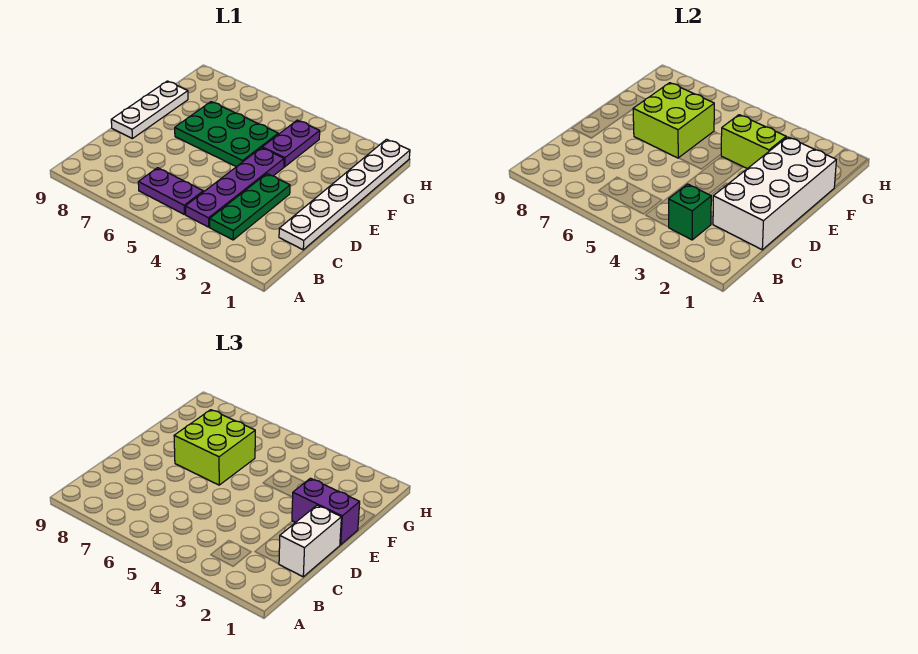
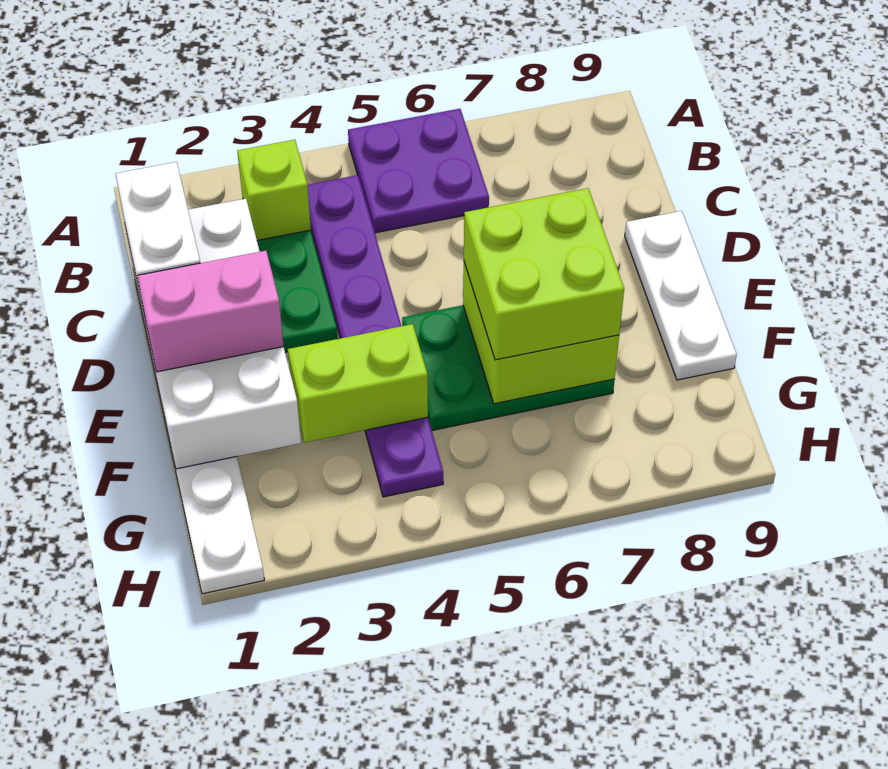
green brick B3 level 2 -> lime brick B3 level 2
purple plate B5:B6 level 1 -> purple plate A5:B6 level 1
purple brick E1:E2 level 3 -> pink brick E1:E2 level 3

